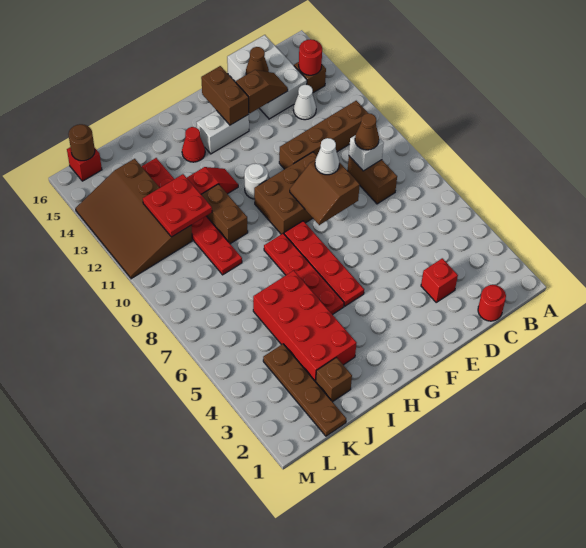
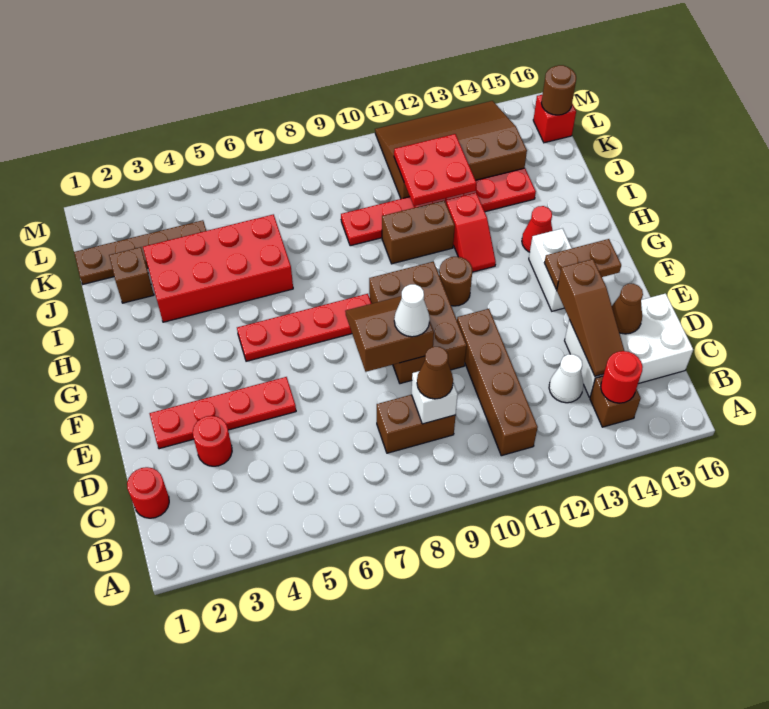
red brick D3 level 1 -> red round brick D3 level 1
brown slope D14:E14 level 2 top E -> brown slope C14:E14 level 2 top E
brown brick F14:F15 level 2 -> brown plate F14:F15 level 2
white round brick G11 level 1 -> brown round brick G11 level 1
red plate H5:H8 level 1 -> red plate E2:E5 level 1

